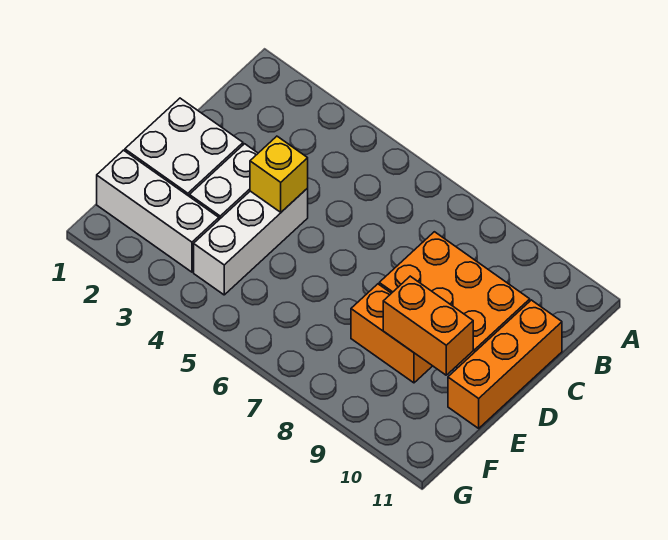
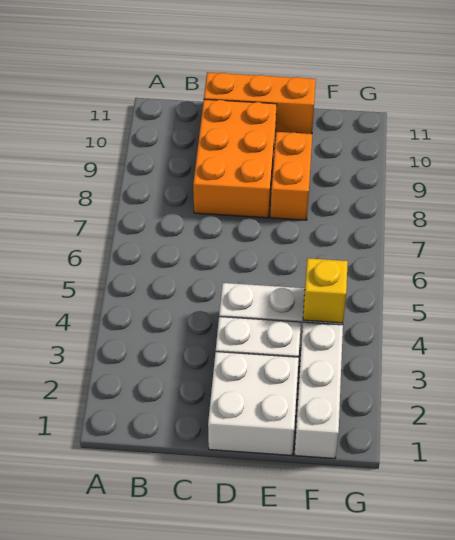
yellow brick D4 level 2 -> yellow brick F4 level 2
orange brick E9:E10 level 2 -> none

